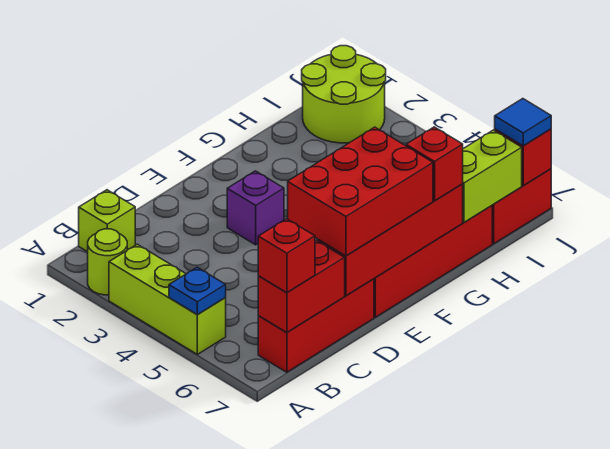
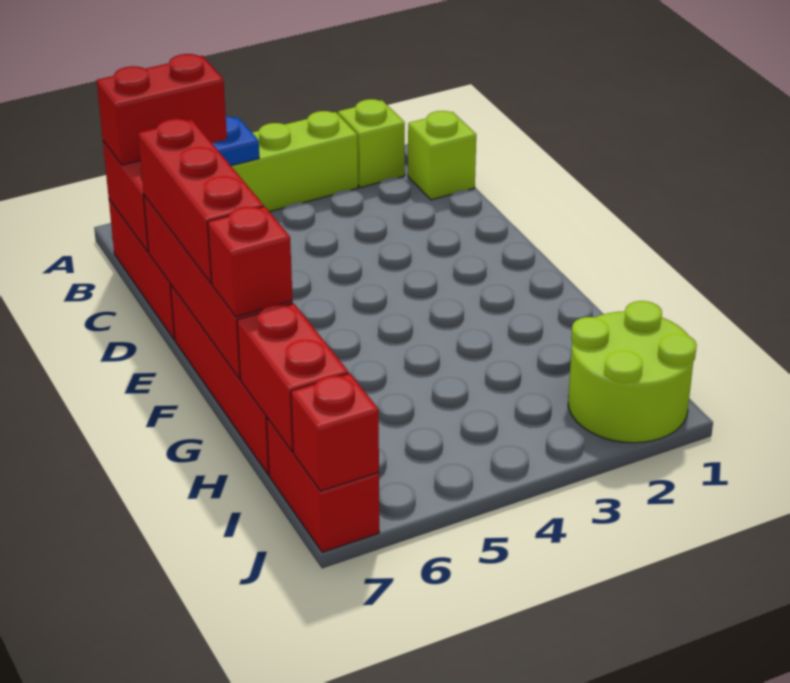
lime round brick A2 level 1 -> lime brick A2 level 1
red brick B7 level 3 -> red brick B6:B7 level 3
red brick D6:F7 level 3 -> red brick D7:F7 level 3
purple brick E3 level 1 -> none
lime brick H7:I7 level 2 -> red brick H7:I7 level 2
blue tile J7 level 3 -> none

